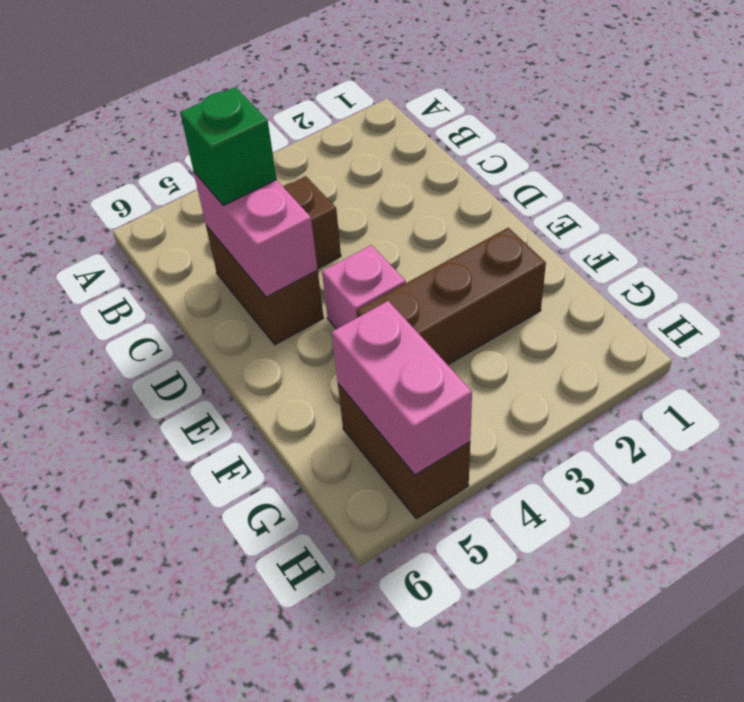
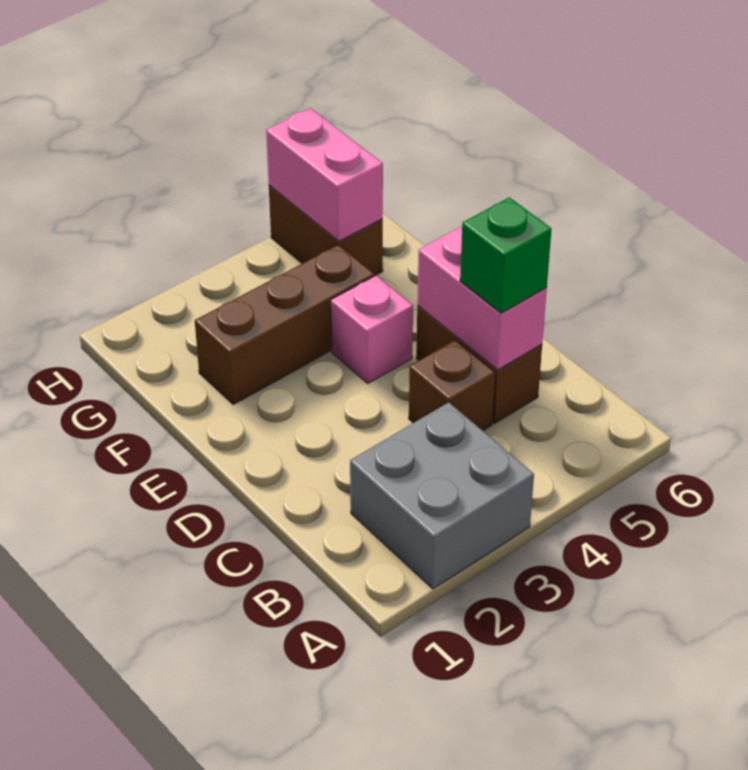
none -> grey brick A2:B3 level 1

